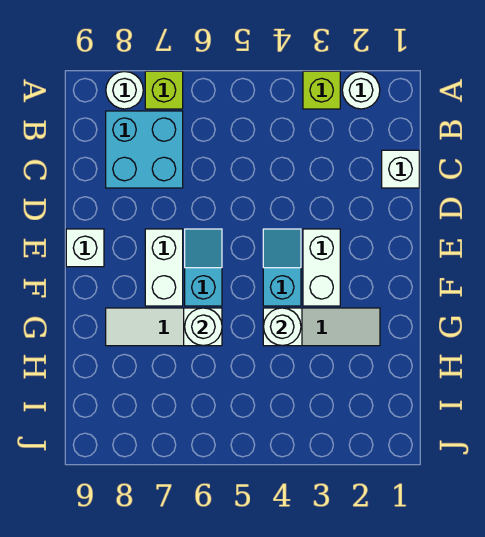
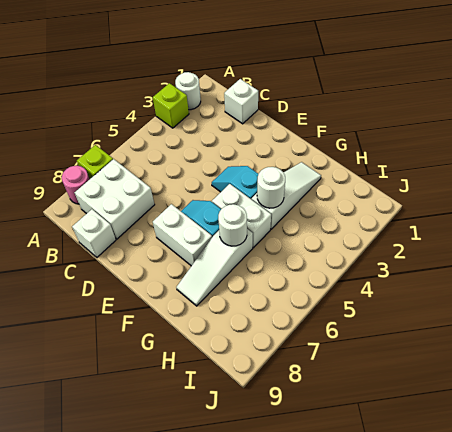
white round brick A8 level 1 -> pink round brick A8 level 1
cyan brick B7:C8 level 1 -> white brick B7:C8 level 1
white brick E3:F3 level 1 -> white brick F5:G5 level 1
white brick E9 level 1 -> white brick C9 level 1

